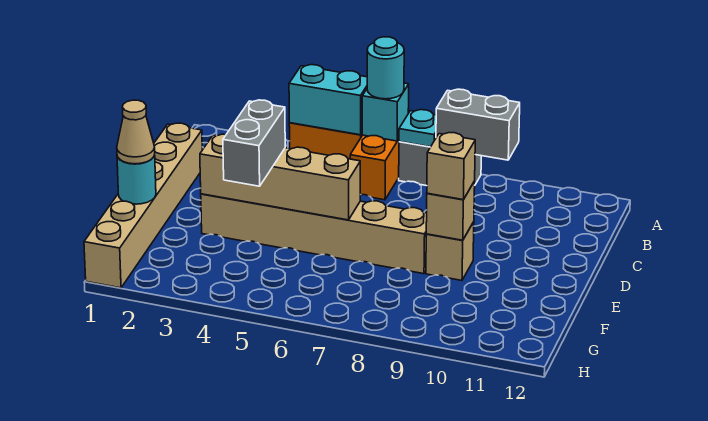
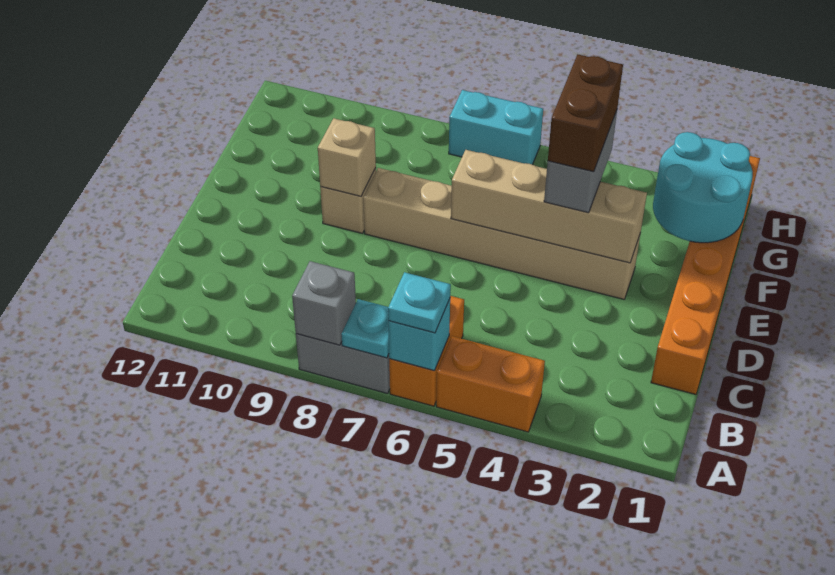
cyan brick A4:A5 level 2 -> cyan brick H6:H7 level 1
cyan round brick A6 level 3 -> cyan plate A6 level 3
grey brick A8:A9 level 2 -> grey brick A8 level 2
tan brick C1:H1 level 1 -> orange brick C1:H1 level 1
none -> brown brick E4:F4 level 4
tan brick E9 level 3 -> none
cyan round brick F1 level 2 -> cyan round brick F1:G2 level 2
tan cone F1 level 3 -> none

